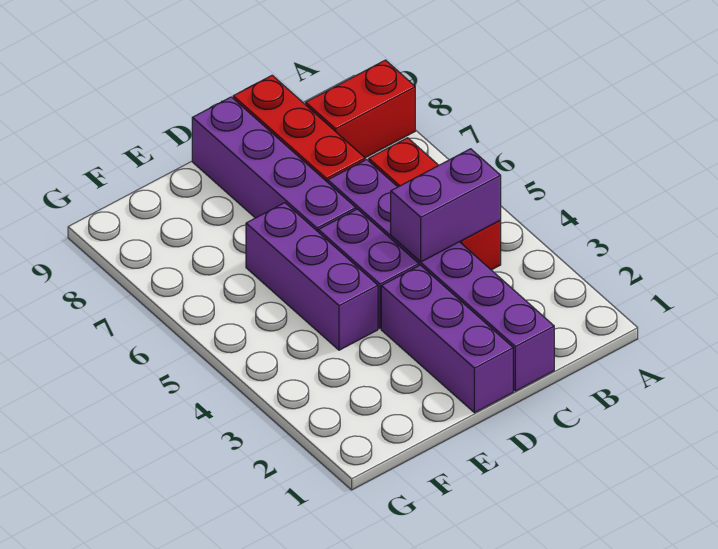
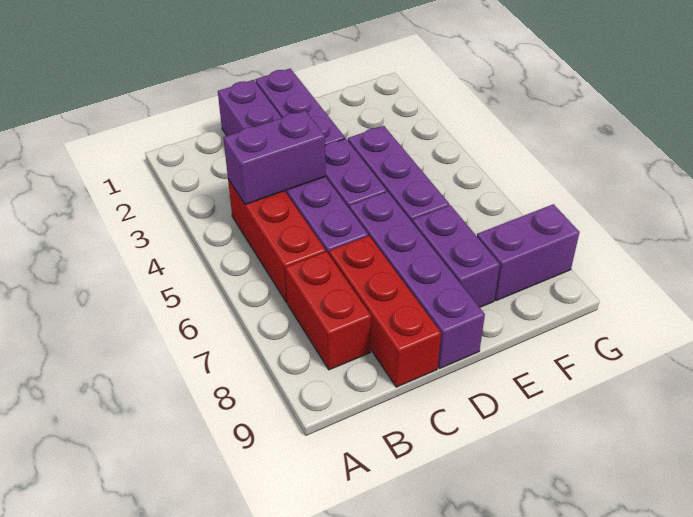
red brick A8:B8 level 1 -> red brick B7:B8 level 1
none -> purple brick E7:E8 level 1
none -> purple brick F8:G8 level 1

